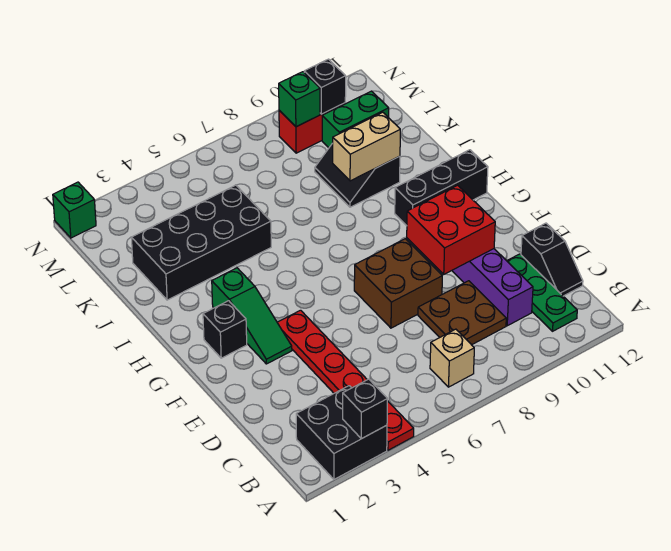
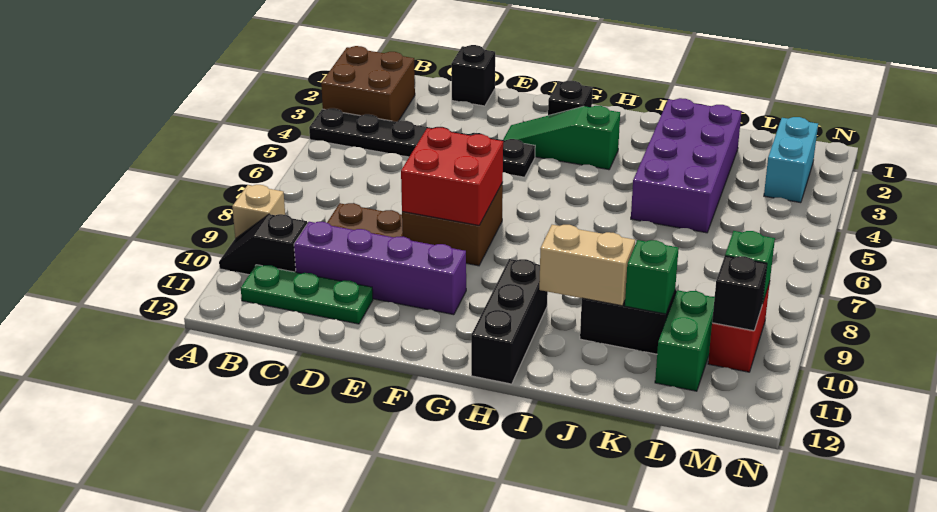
black brick A2:B3 level 1 -> brown brick A2:B3 level 1
black brick A3 level 2 -> black brick D1 level 1
red plate A4:F4 level 1 -> black plate A4:F4 level 1
tan brick B7 level 1 -> tan brick A9 level 1
black slope C12:D12 level 1 top D -> black slope A10:B10 level 1 top B
red brick E9:F10 level 2 -> red brick E7:F8 level 2
black brick J2:K5 level 1 -> purple brick J2:K5 level 1
tan brick J9:J10 level 2 -> tan brick I10:J10 level 2
none -> cyan brick M2:M3 level 1
green brick N1 level 1 -> green brick K10 level 2

